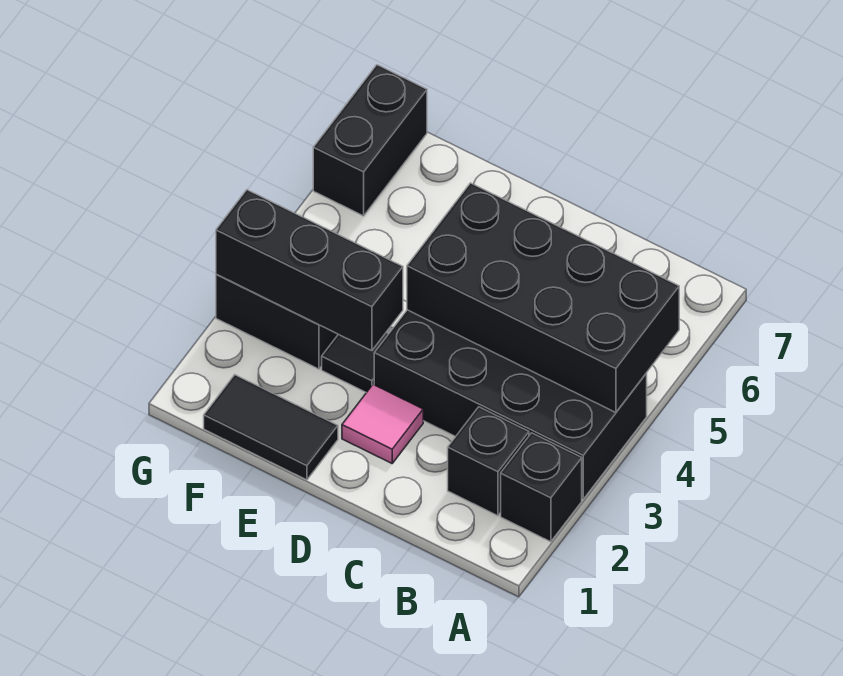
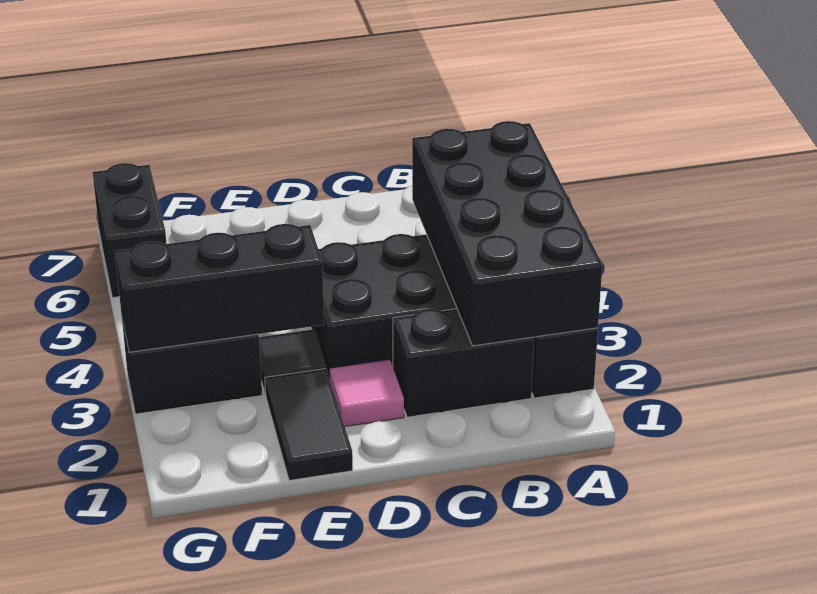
black brick A4:D5 level 2 -> black brick A2:B5 level 2
black brick B2 level 1 -> black brick B2:C2 level 1
black tile E1:F1 level 1 -> black tile E1:E2 level 1

